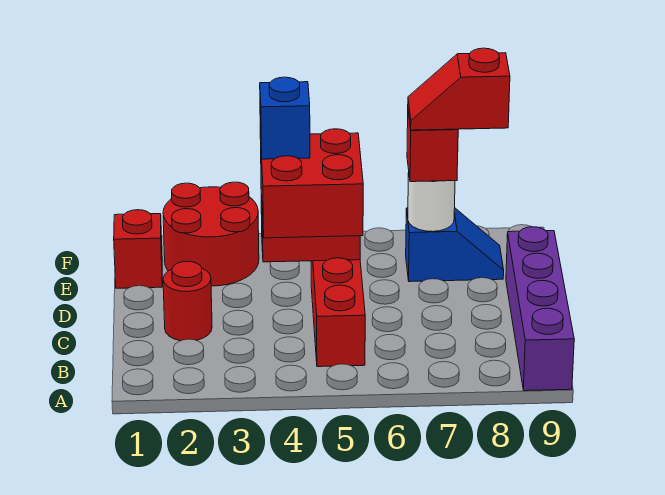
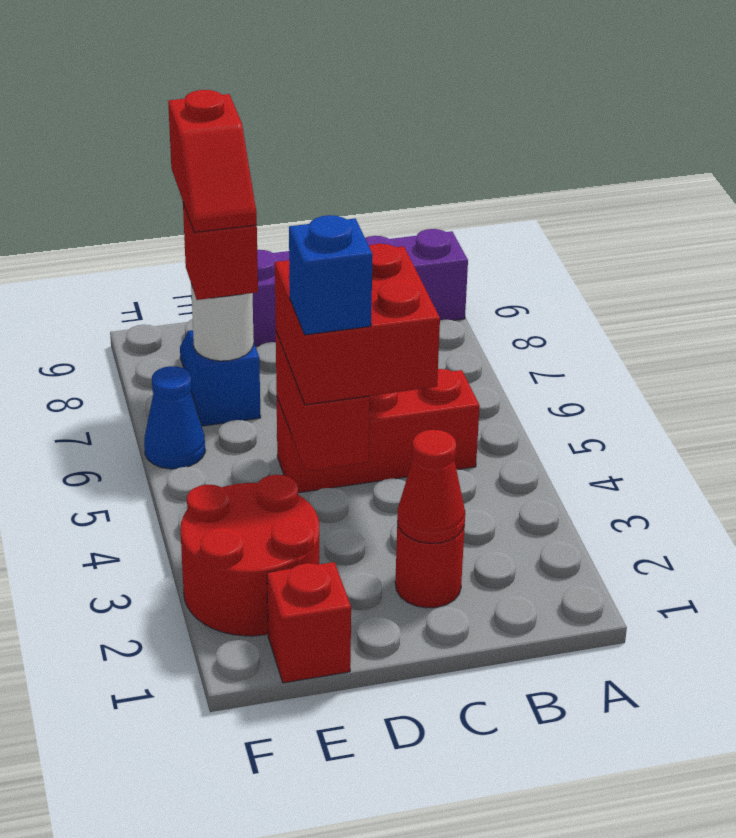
none -> red cone C2 level 2
none -> blue cone F6 level 1

